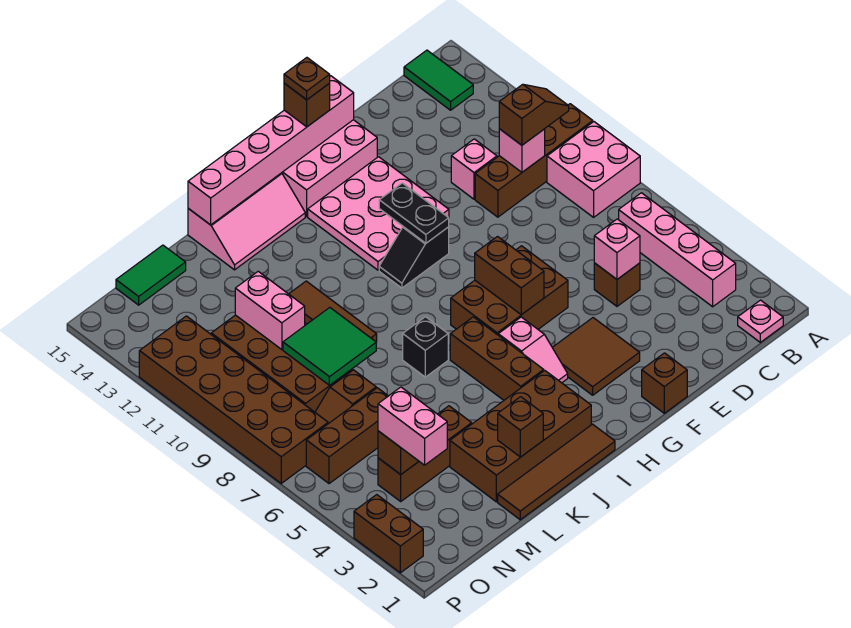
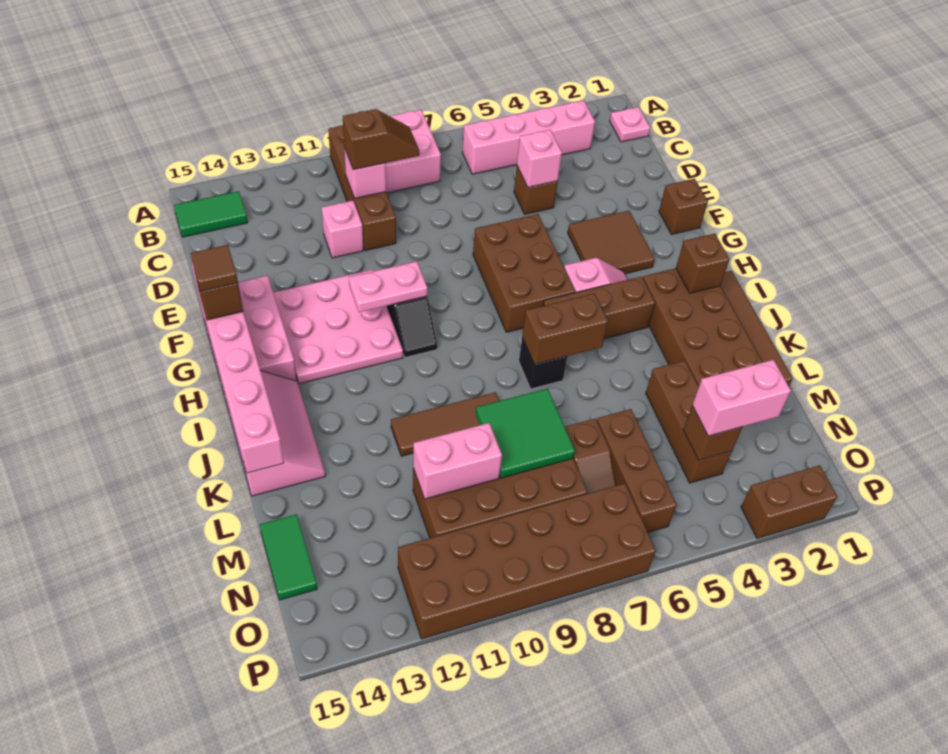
brown slope B10:C10 level 3 top C -> brown slope C9:C10 level 3 top 10
brown brick G6:G7 level 2 -> brown brick J6:J7 level 2
black plate G10:G11 level 2 -> pink plate G10:G11 level 2
brown plate G15 level 4 -> brown tile G15 level 4
brown brick K2 level 2 -> brown brick I2 level 2

